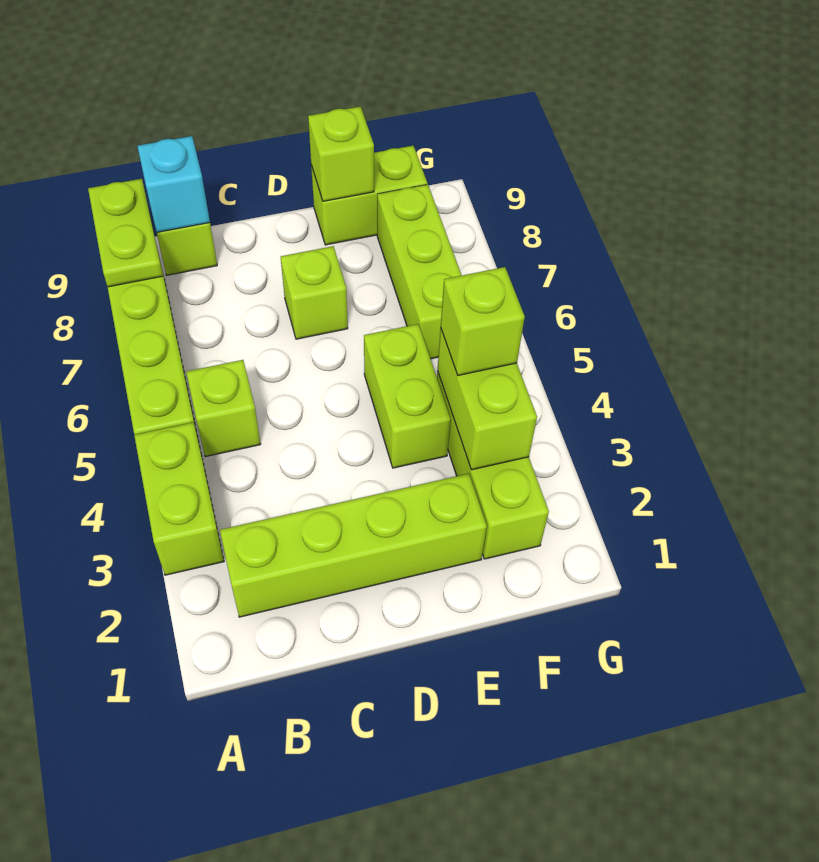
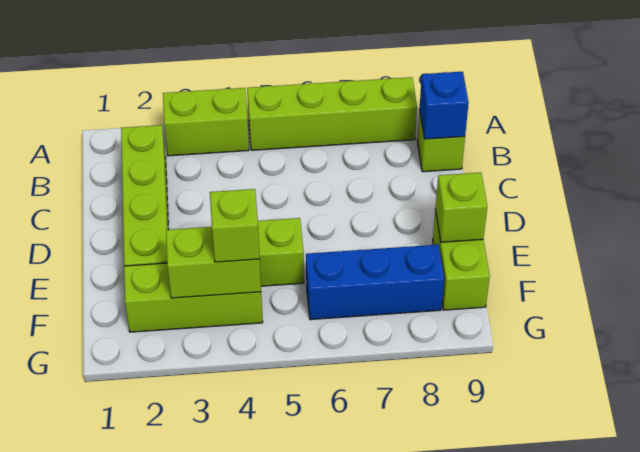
lime plate A8:A9 level 2 -> none
lime brick B5 level 1 -> none
cyan brick B9 level 2 -> blue brick B9 level 2
lime brick D7 level 1 -> none
lime brick F6:F8 level 1 -> blue brick F6:F8 level 1

